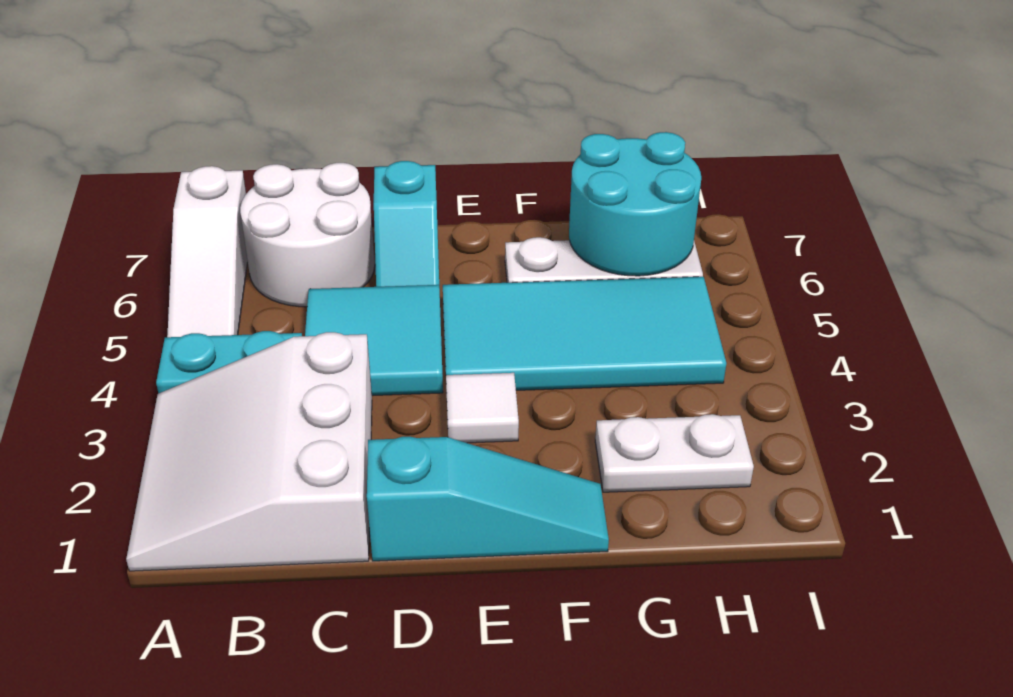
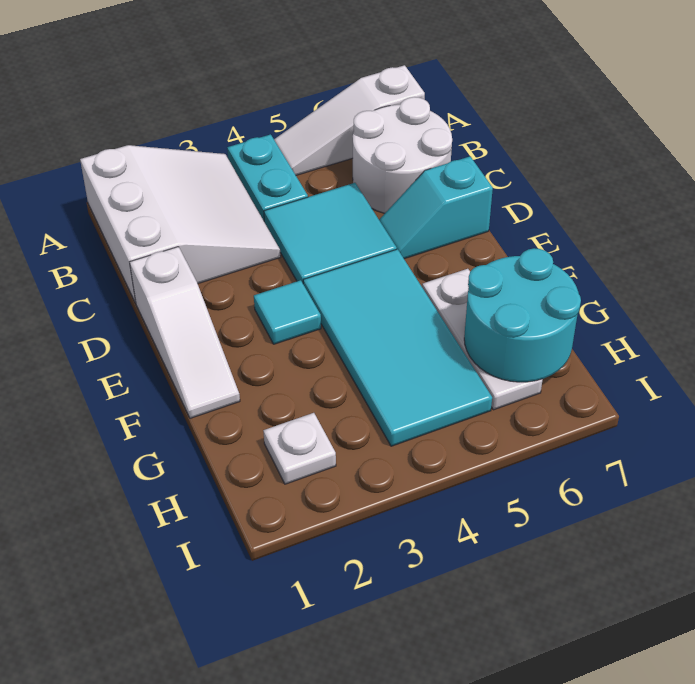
white slope A1:C3 level 1 top C -> white slope A1:C3 level 1 top 1
cyan slope D1:F1 level 1 top D -> white slope D1:F1 level 1 top D
white tile E3 level 1 -> cyan tile E3 level 1
white plate G2:H2 level 1 -> white plate H2 level 1

